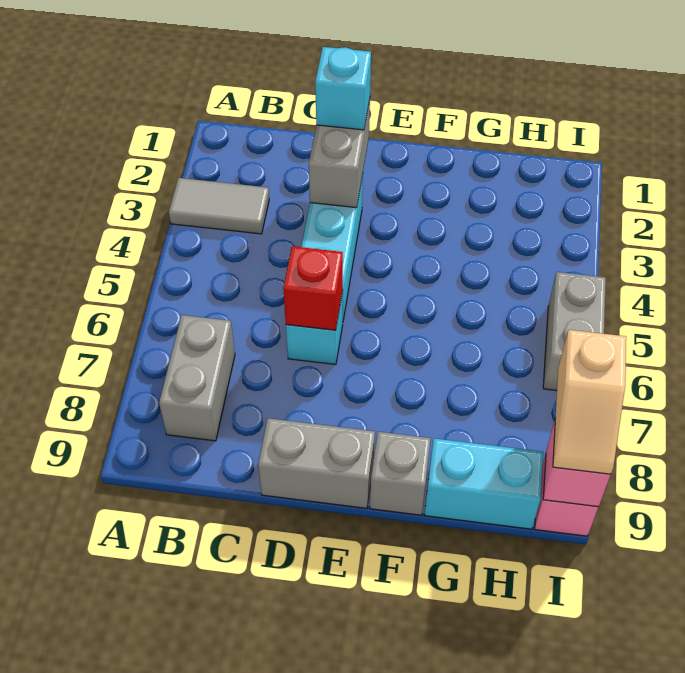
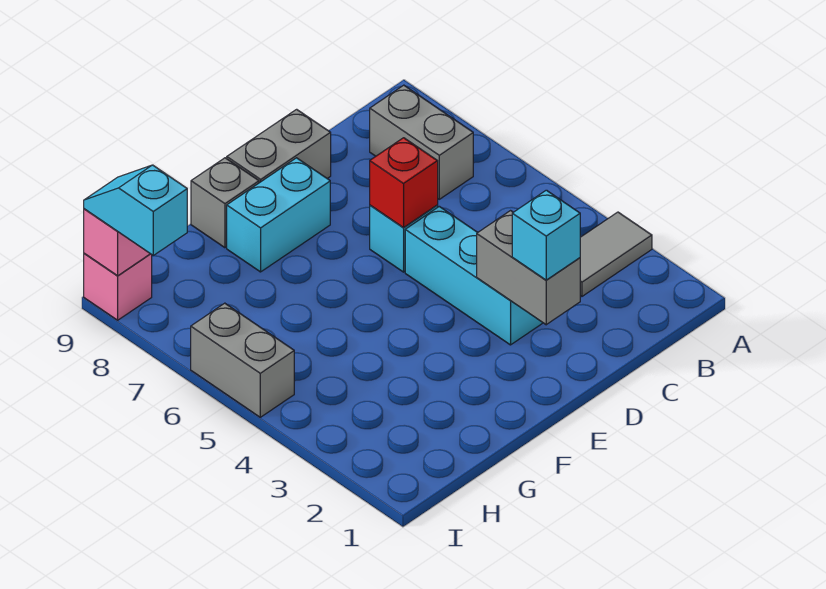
cyan brick G9:H9 level 1 -> cyan brick E8:F8 level 1
tan slope I8:I9 level 3 top 8 -> cyan slope I8:I9 level 3 top 8

